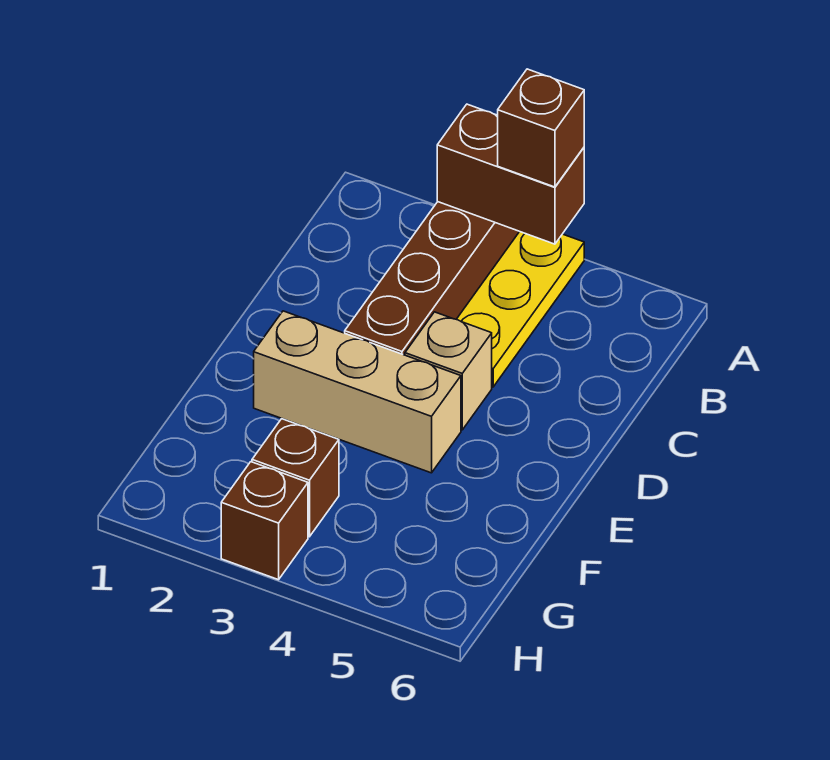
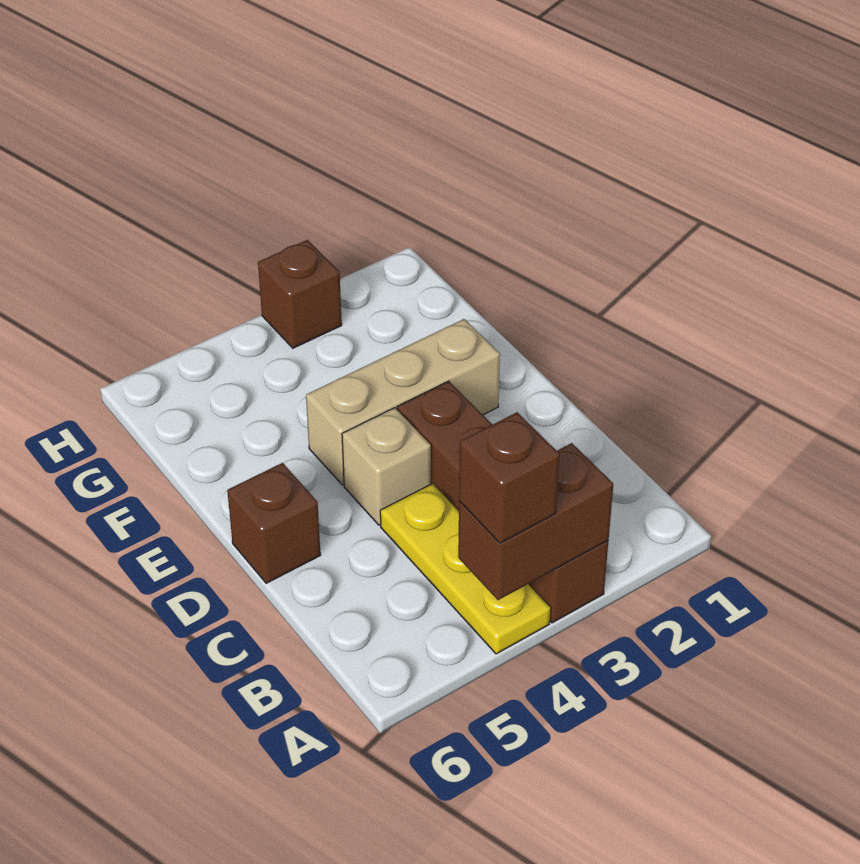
brown brick G3 level 1 -> brown brick D6 level 1

